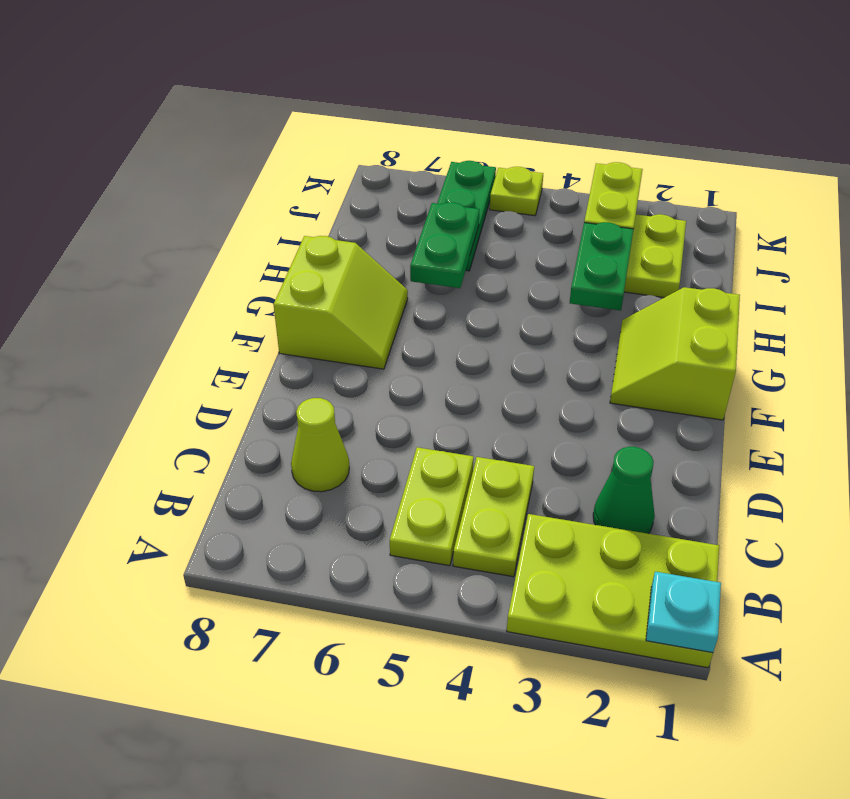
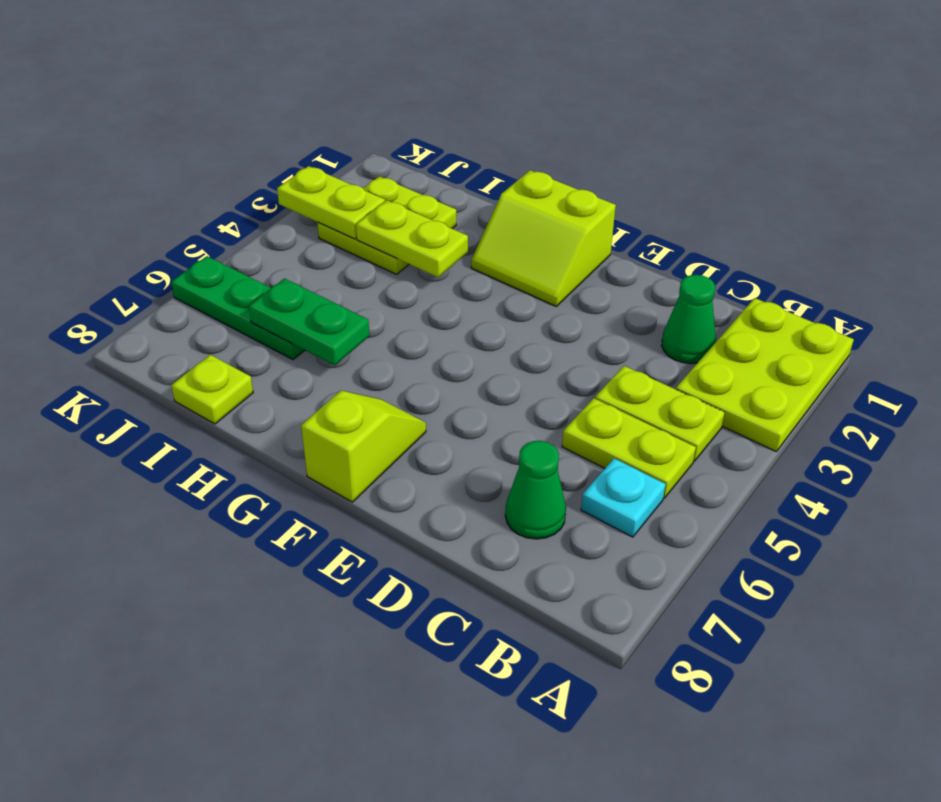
cyan plate A1 level 2 -> cyan plate B6 level 1
lime cone C7 level 1 -> green cone C7 level 1
lime slope F7:G8 level 1 top 8 -> lime slope F7:F8 level 1 top 8
green plate H3:I3 level 2 -> lime plate H3:I3 level 2
lime plate K5 level 1 -> lime plate I8 level 1

